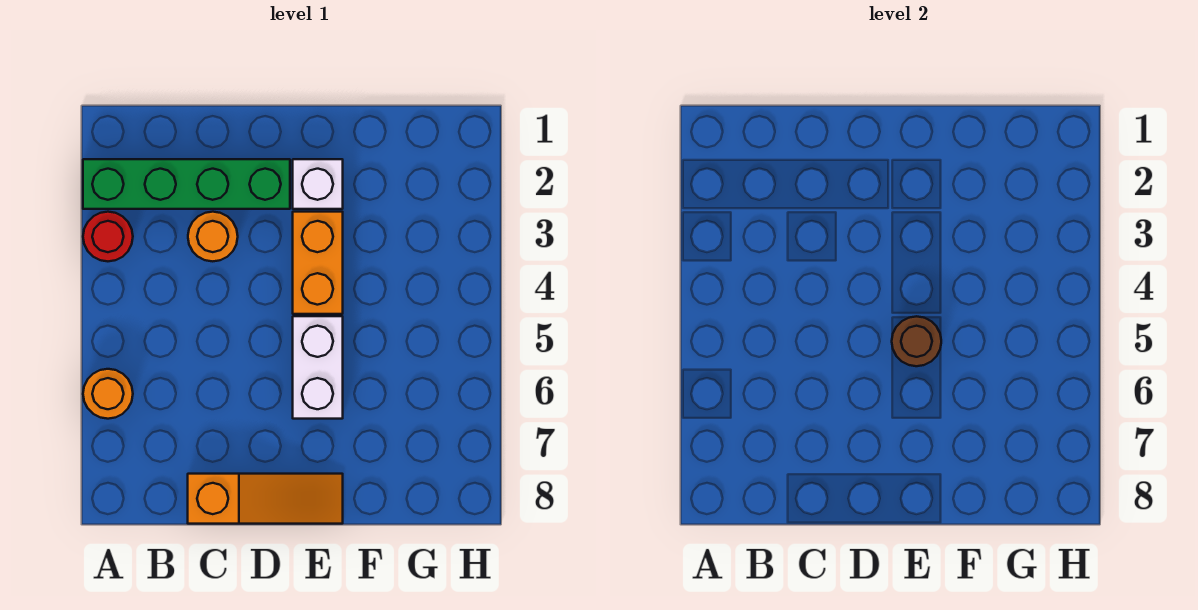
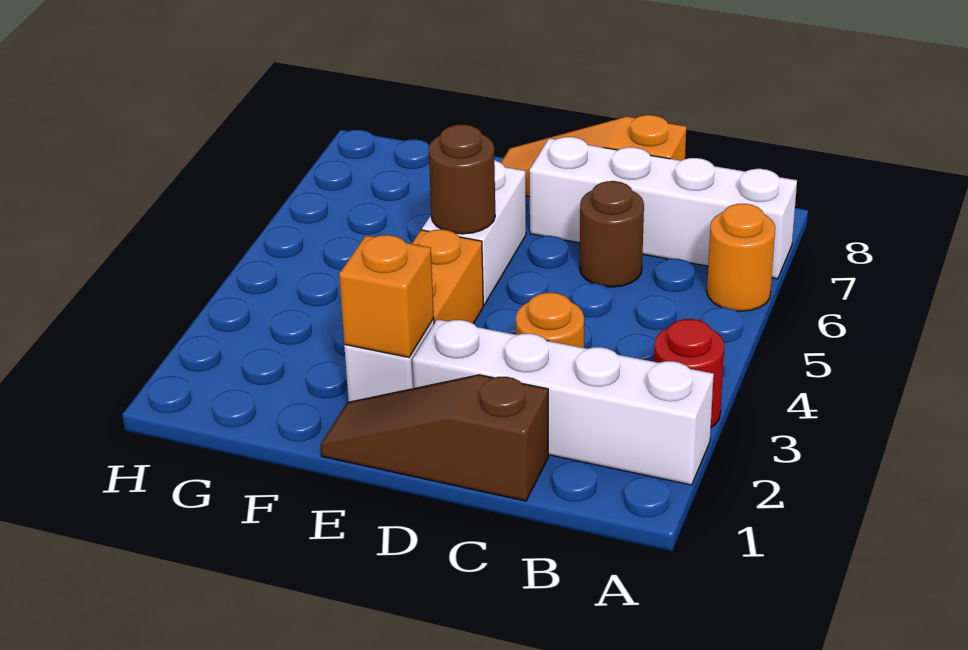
green brick A2:D2 level 1 -> white brick A2:D2 level 1
none -> white brick A7:D7 level 1
none -> brown slope C1:E1 level 1 top C
none -> brown round brick C6 level 1
none -> orange brick E2 level 2

